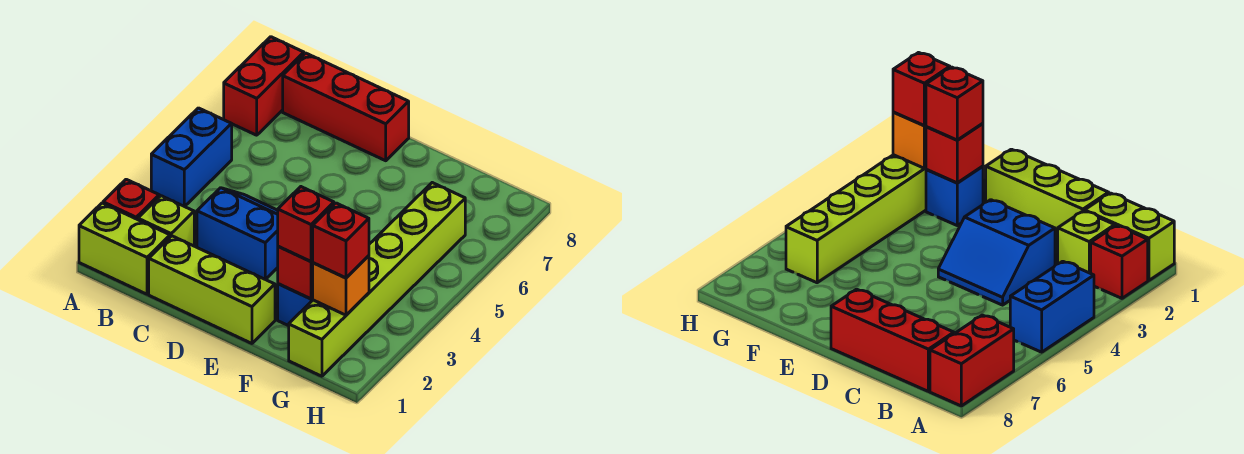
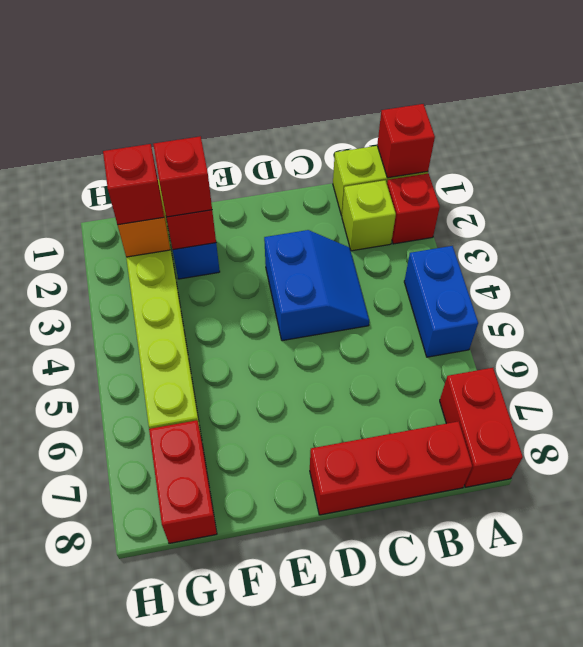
none -> red brick A1 level 2
lime brick C1:E1 level 1 -> none
blue slope C3:D4 level 1 top 3 -> blue slope C3:D4 level 1 top D
none -> red brick G7:G8 level 1

